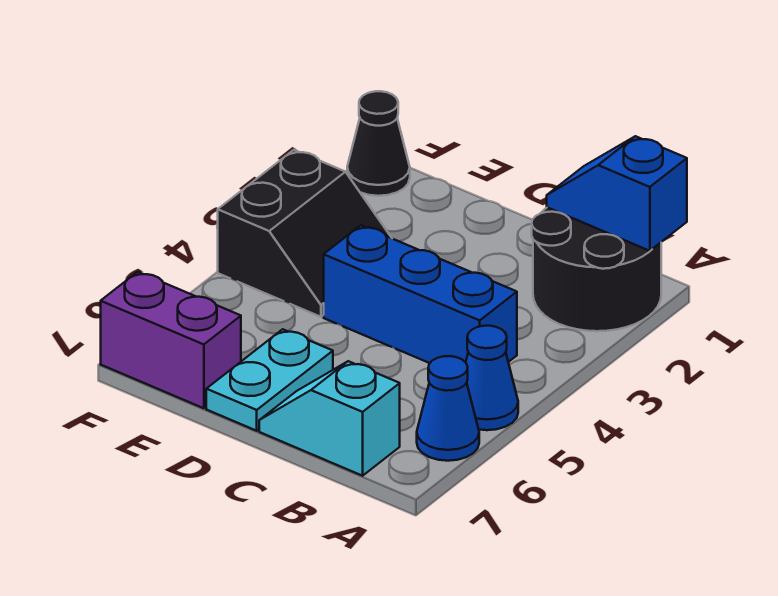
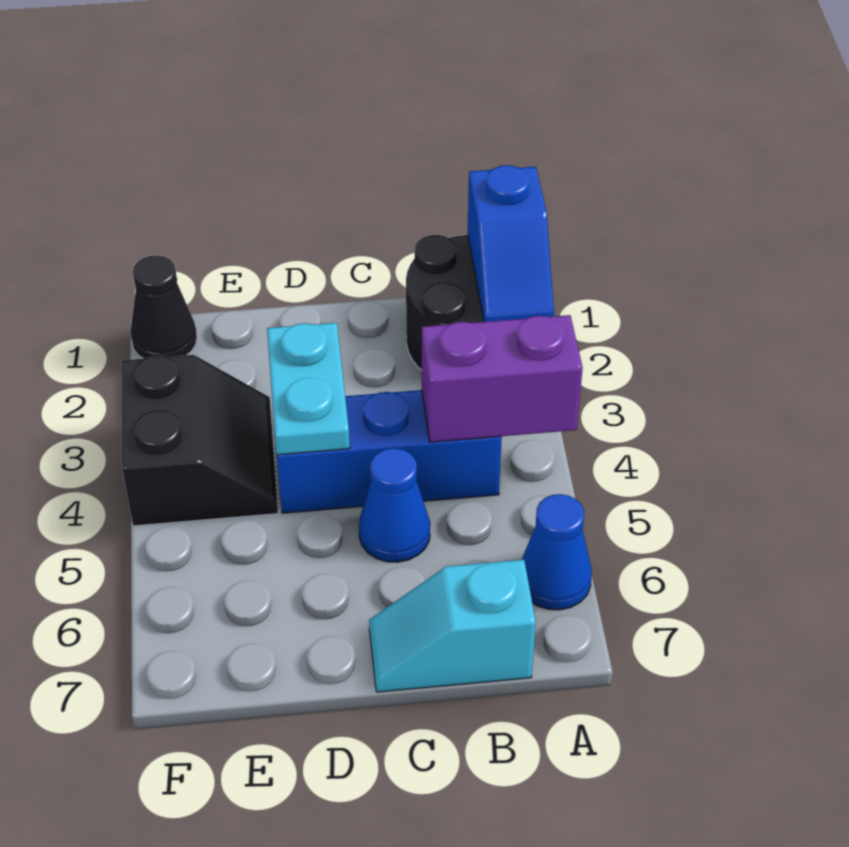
blue slope A1:B1 level 2 top A -> blue slope A1:A2 level 2 top 1
blue cone A5 level 1 -> blue cone C5 level 1
cyan plate D6:D7 level 1 -> cyan plate D3:D4 level 2
purple brick E7:F7 level 1 -> purple brick A4:B4 level 2

